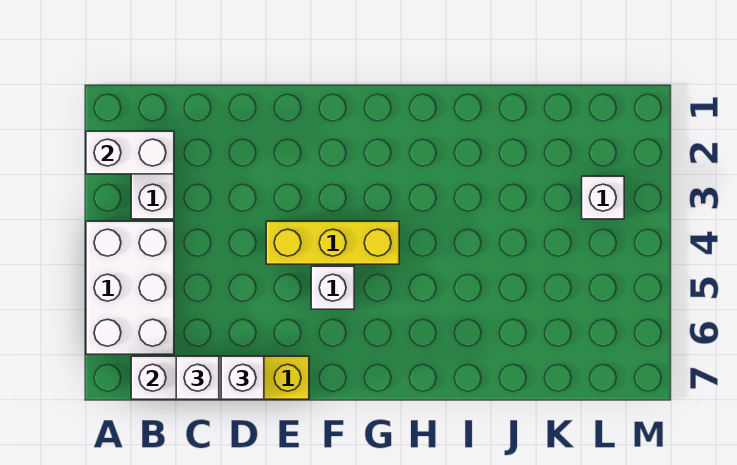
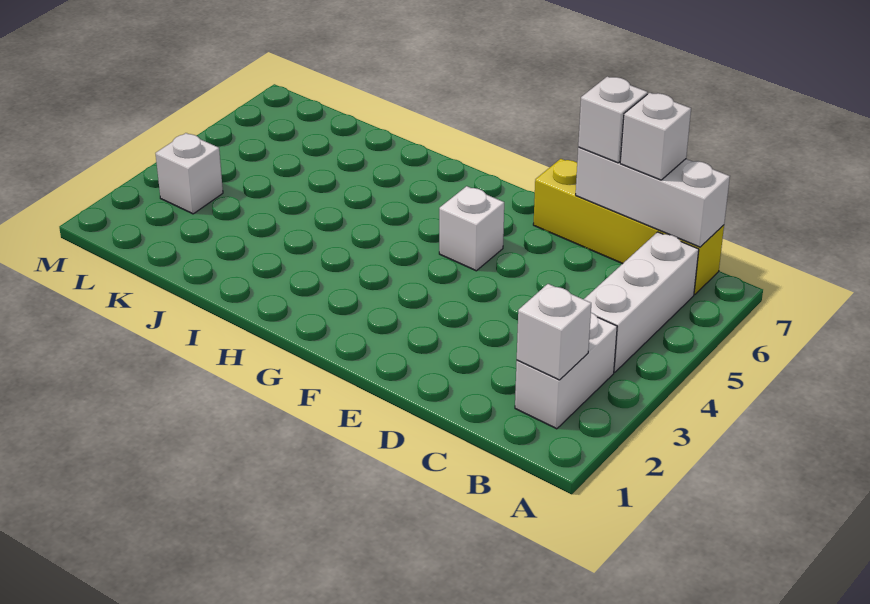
white brick A2:B2 level 2 -> white brick B2 level 2
white brick A4:B6 level 1 -> white brick B4:B6 level 1
yellow brick E4:G4 level 1 -> none

